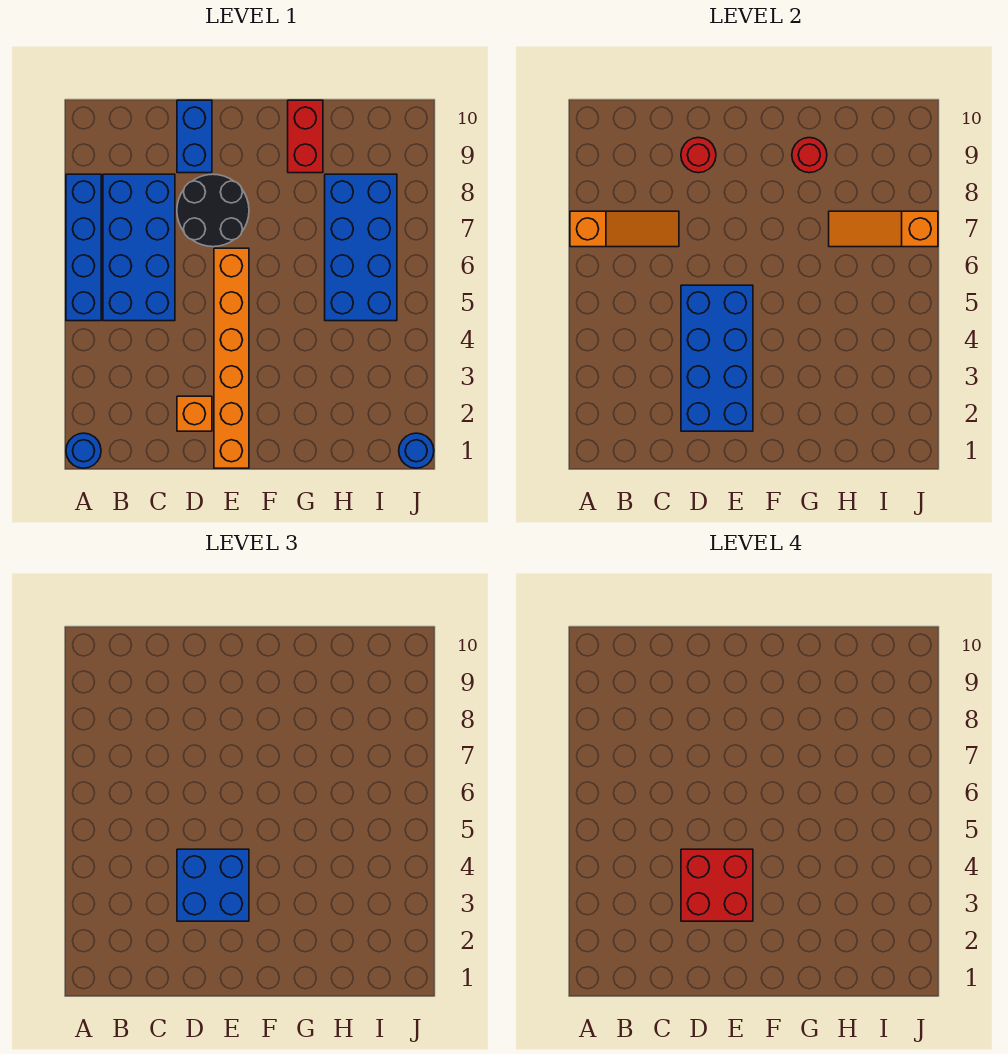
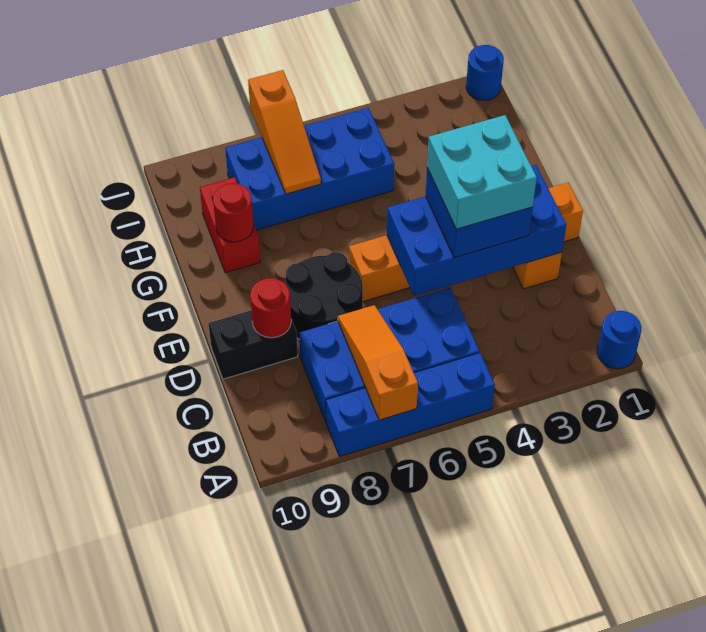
red brick D3:E4 level 4 -> cyan brick D3:E4 level 4
blue brick D9:D10 level 1 -> black brick D9:D10 level 1
red brick G9:G10 level 1 -> red brick G9:H9 level 1

